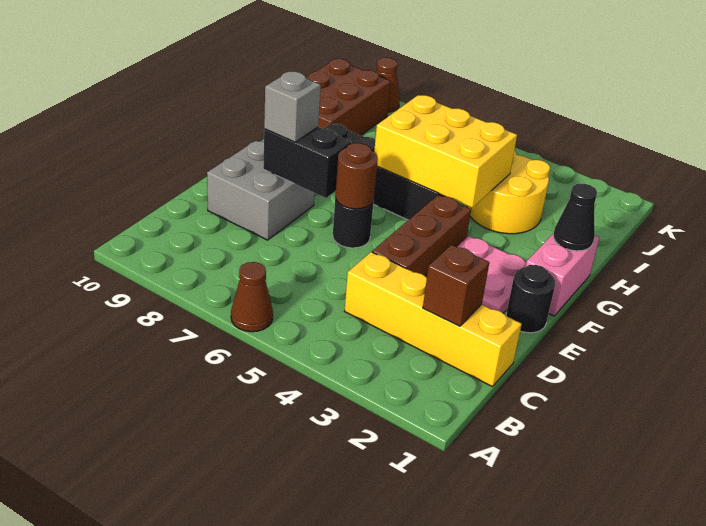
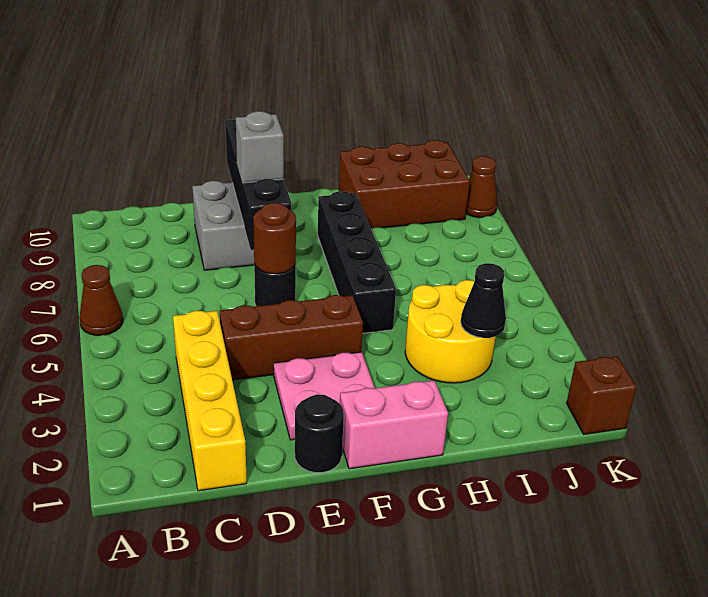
brown brick C2 level 2 -> brown brick K1 level 1
black brick E7:E8 level 2 -> black brick E7:E10 level 2
black cone G1 level 2 -> black cone I3 level 2
yellow brick G4:H6 level 2 -> none

